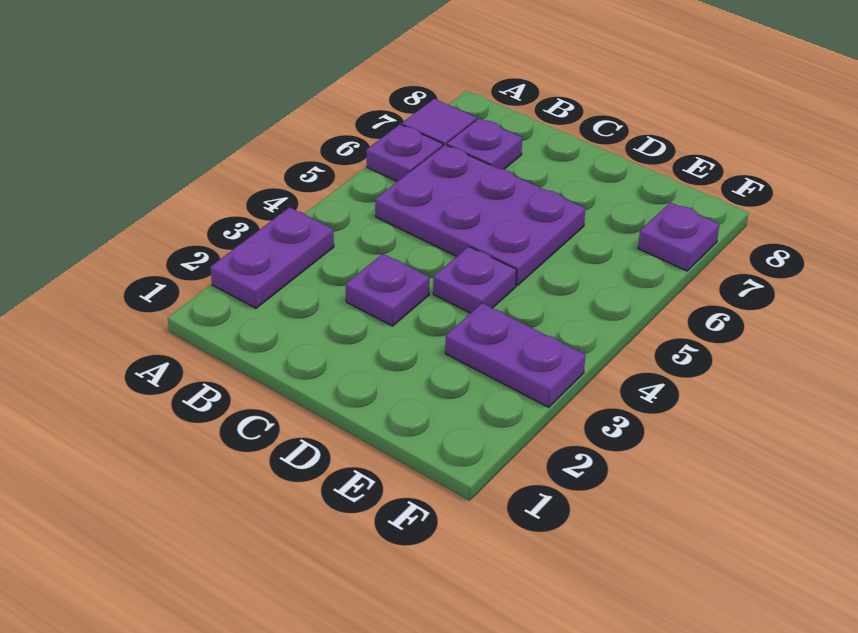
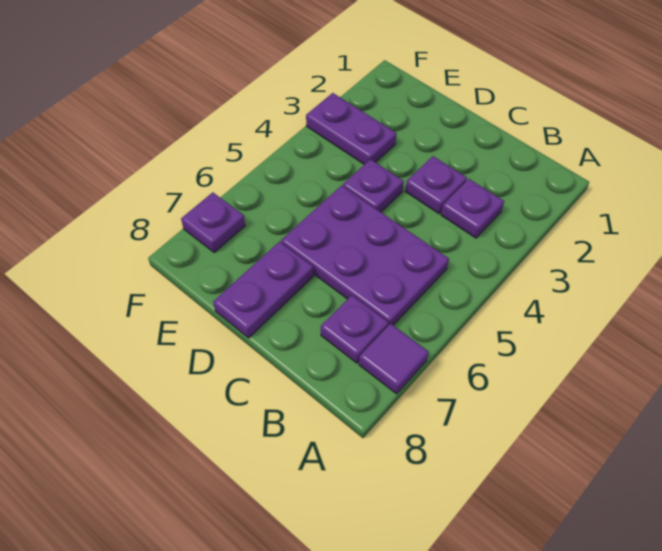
purple plate A2:A3 level 1 -> purple plate D7:D8 level 1
purple plate A6 level 1 -> purple plate B3 level 1

